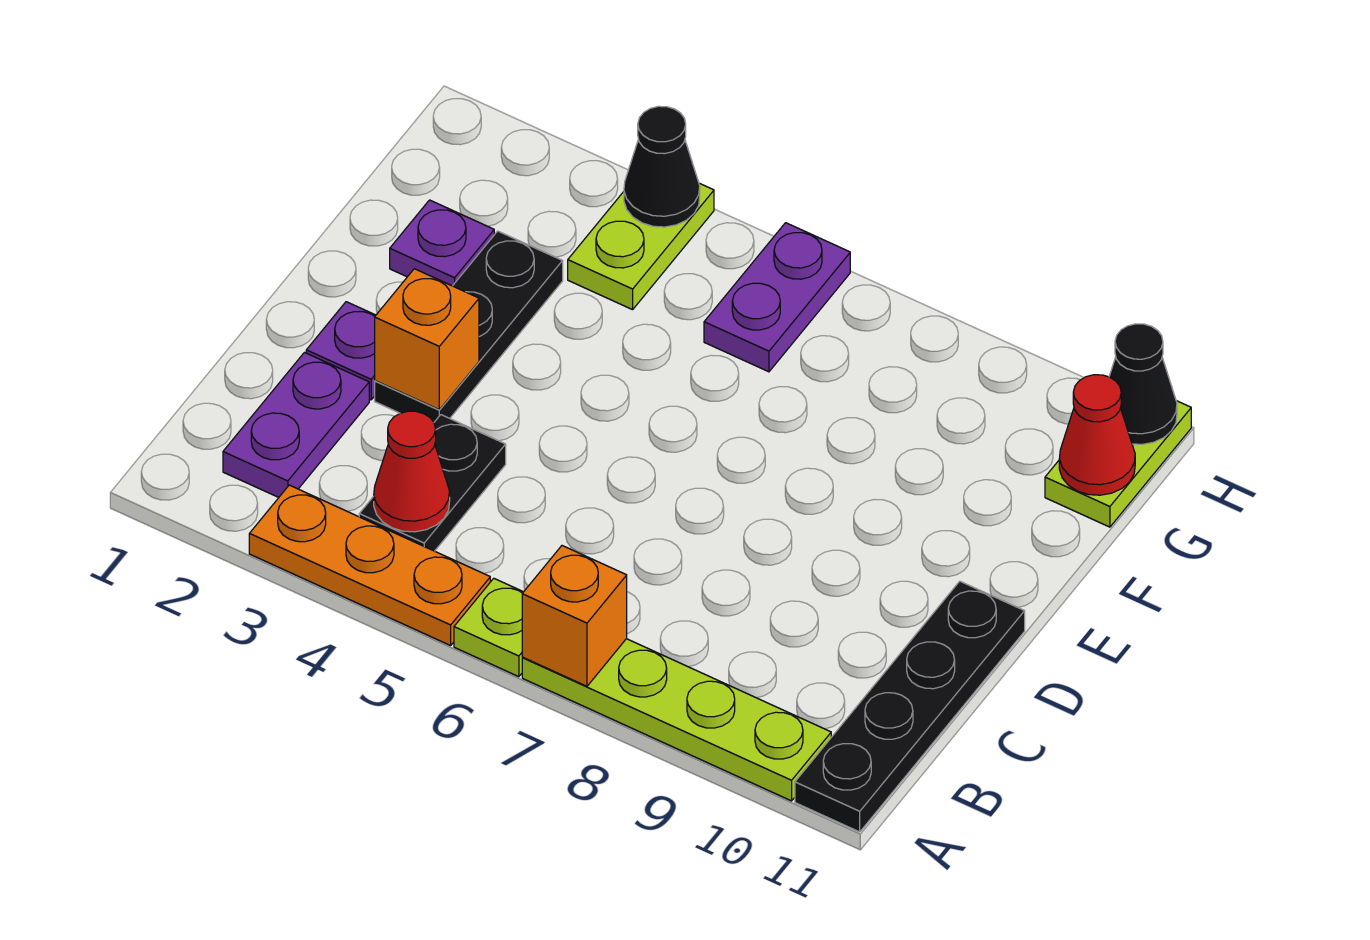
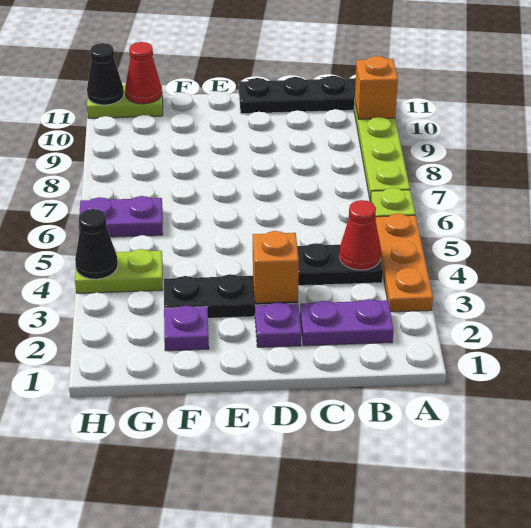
orange brick A7 level 2 -> orange brick A10 level 2

